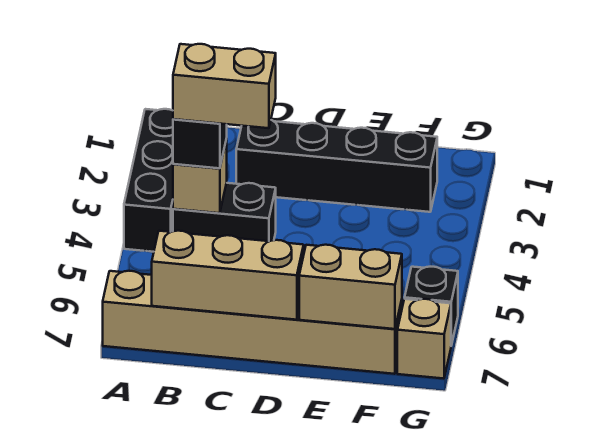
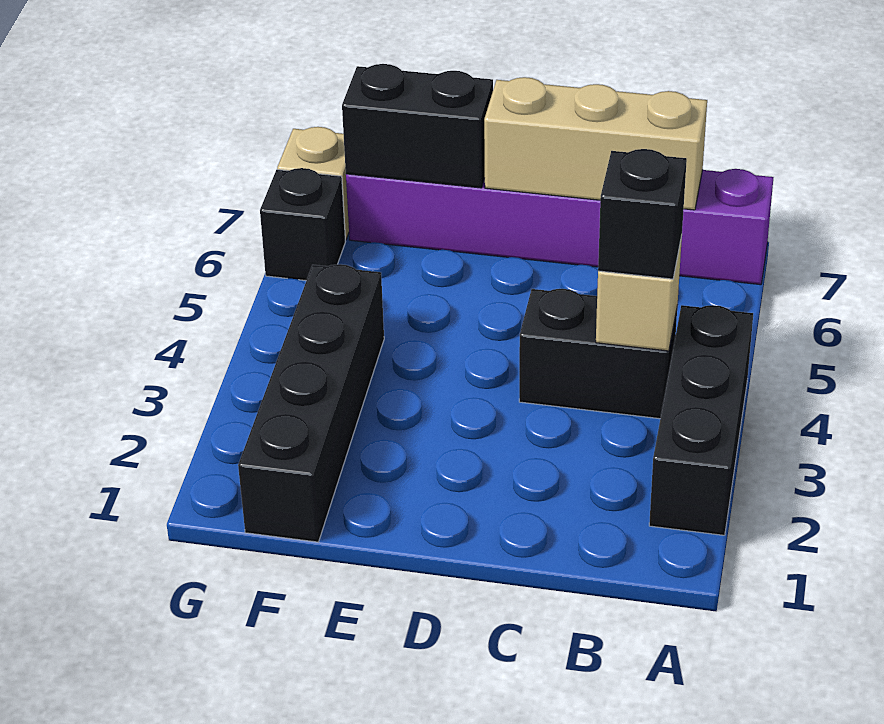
tan brick A7:F7 level 1 -> purple brick A7:F7 level 1
tan brick B4:C4 level 4 -> none
black brick C2:F2 level 1 -> black brick F1:F4 level 1
tan brick E7:F7 level 2 -> black brick E7:F7 level 2

